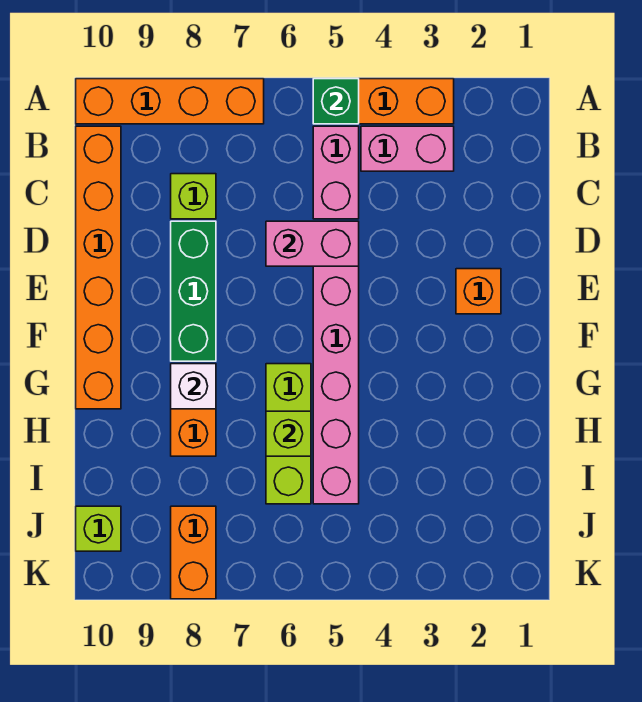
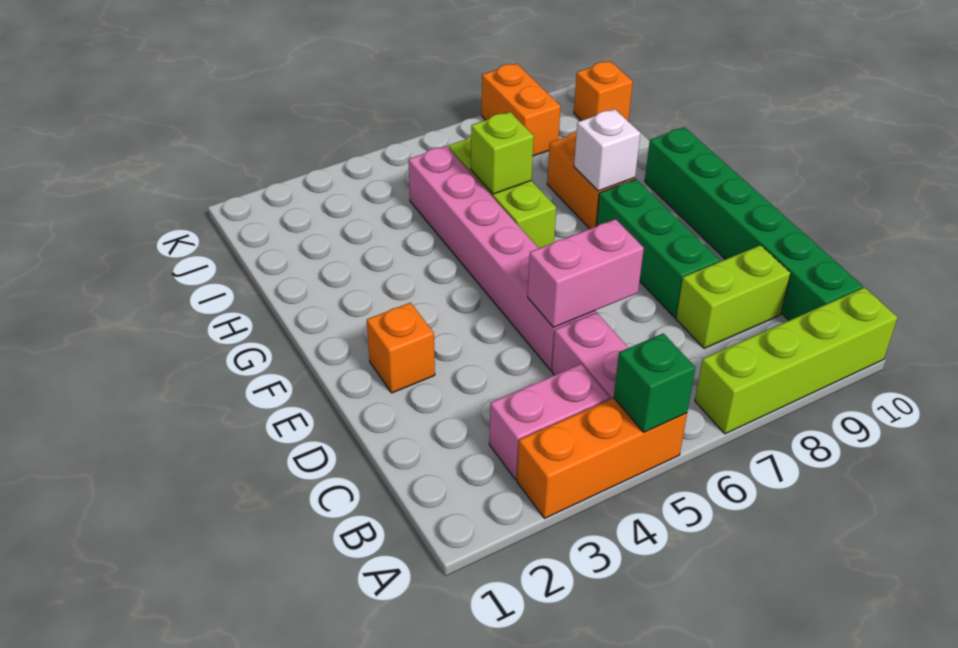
orange brick A7:A10 level 1 -> lime brick A7:A10 level 1
orange brick B10:G10 level 1 -> green brick B10:G10 level 1
lime brick C8 level 1 -> lime brick C8:C9 level 1
lime brick J10 level 1 -> orange brick J10 level 1

